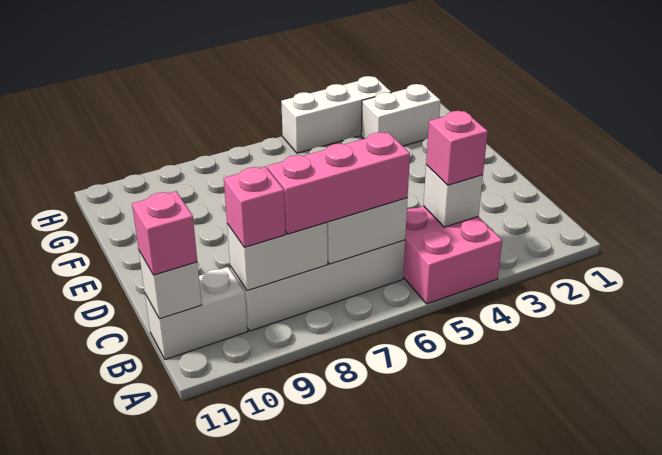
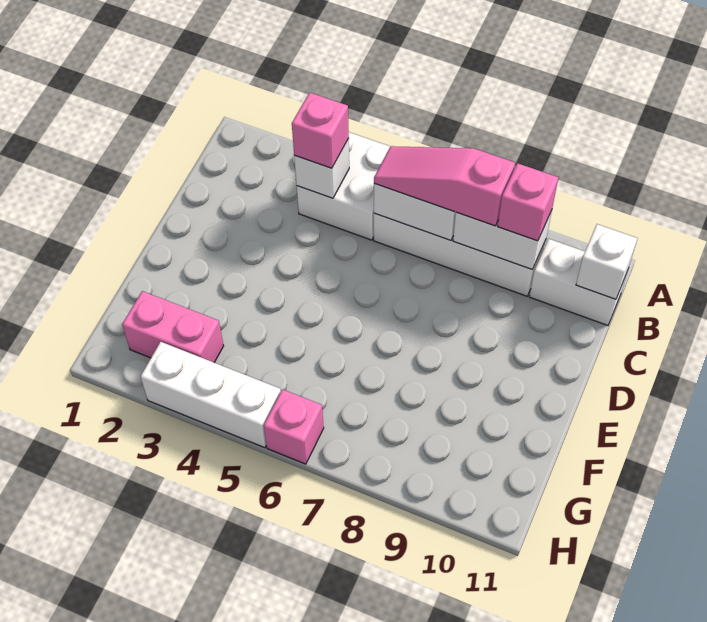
pink brick A4:B5 level 1 -> white brick A4:B5 level 1
pink brick B6:B8 level 3 -> pink slope B6:B8 level 3 top 8
pink brick B11 level 3 -> pink brick H6 level 1
white brick G2:G3 level 1 -> pink brick G2:G3 level 1

